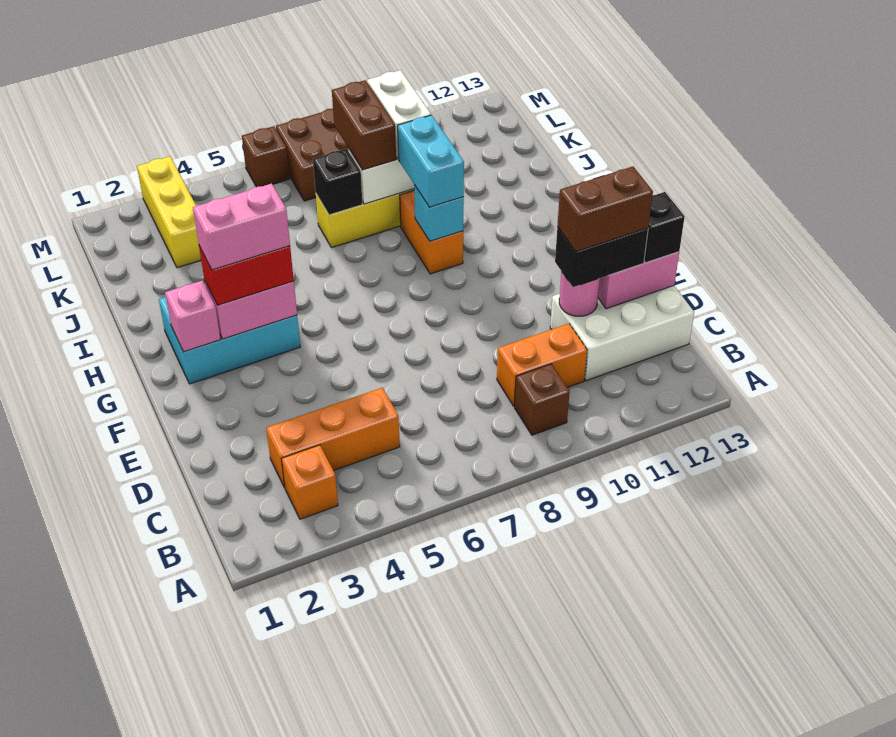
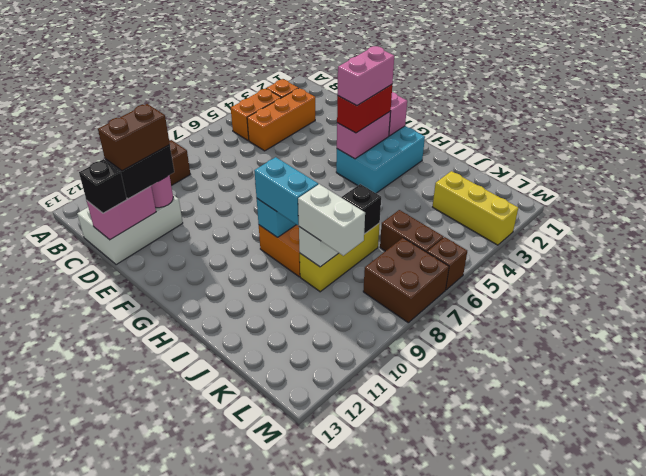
orange brick C9:C10 level 1 -> orange brick B4:B5 level 1
brown brick J8:K8 level 3 -> brown brick K6:L6 level 1

